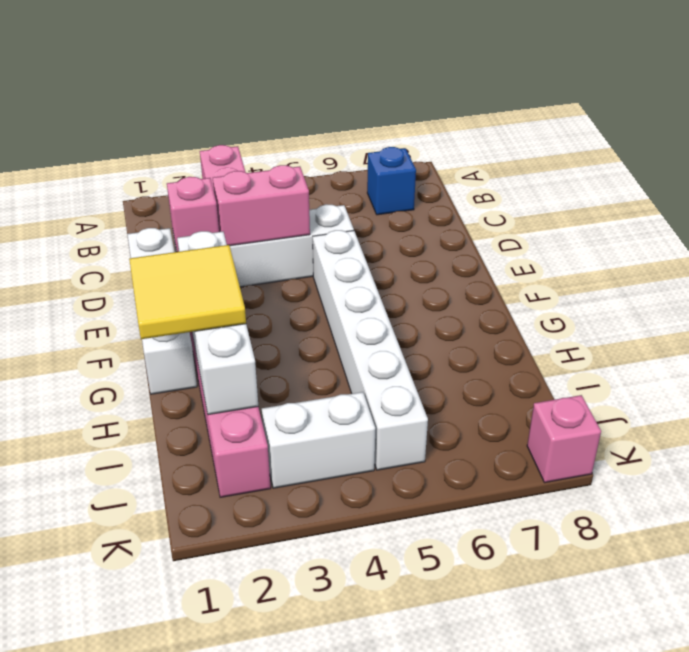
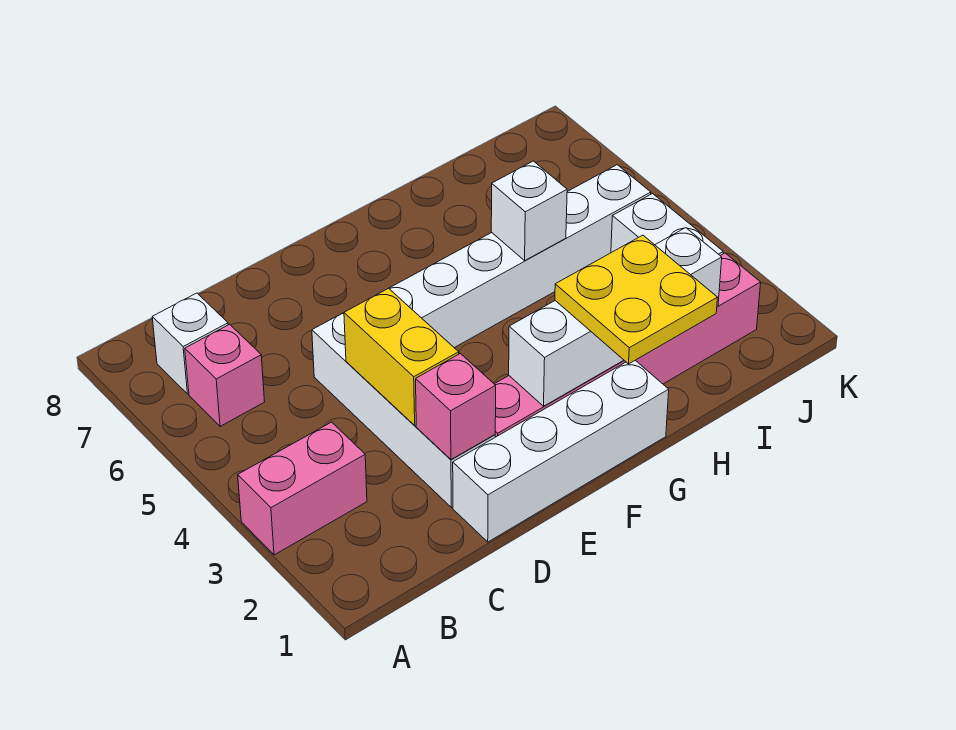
blue brick B7 level 1 -> white brick B7 level 1
pink brick D3:D4 level 2 -> yellow brick D3:D4 level 2
yellow tile G1:H2 level 3 -> yellow plate G1:H2 level 3
none -> white brick H5 level 2
pink brick K8 level 1 -> pink brick B6 level 1

